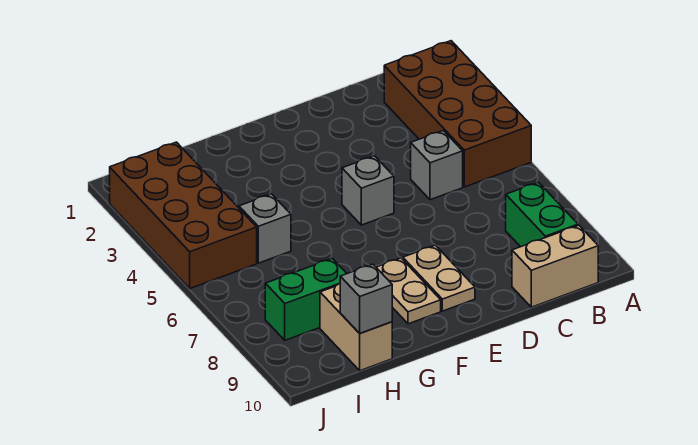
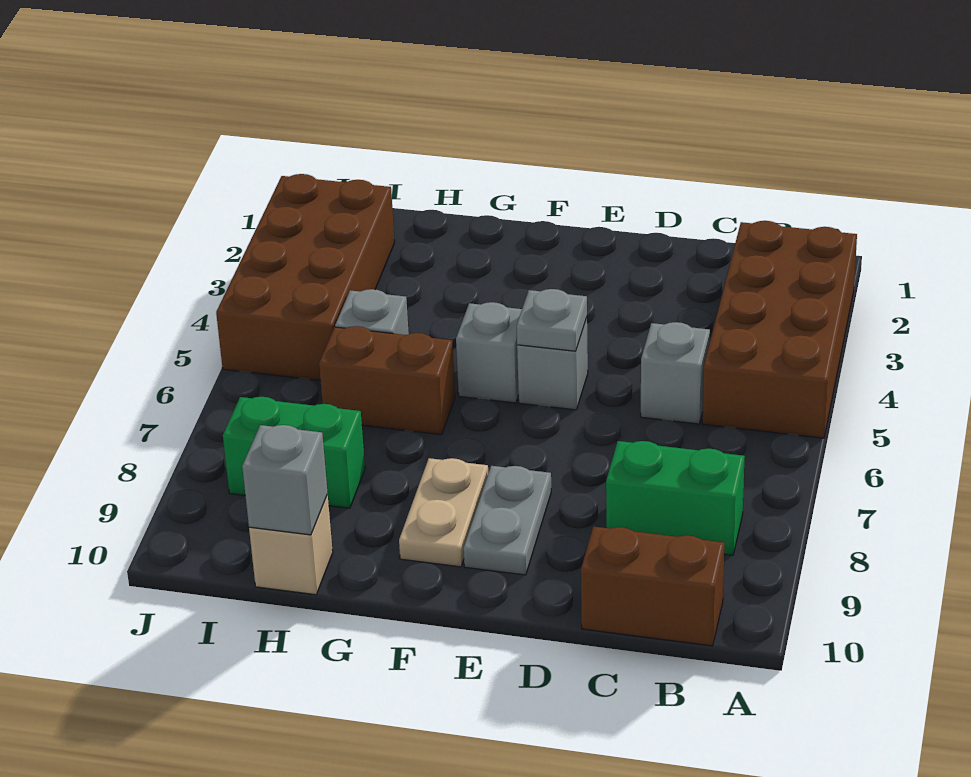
green brick B8:B9 level 1 -> green brick B8:C8 level 1
tan brick B10:C10 level 1 -> brown brick B10:C10 level 1
none -> grey plate E5 level 2
tan plate E8:E9 level 1 -> grey plate E8:E9 level 1
none -> grey brick F5 level 1
none -> brown brick G6:H6 level 1
tan brick H9:H10 level 1 -> tan brick H10 level 1

